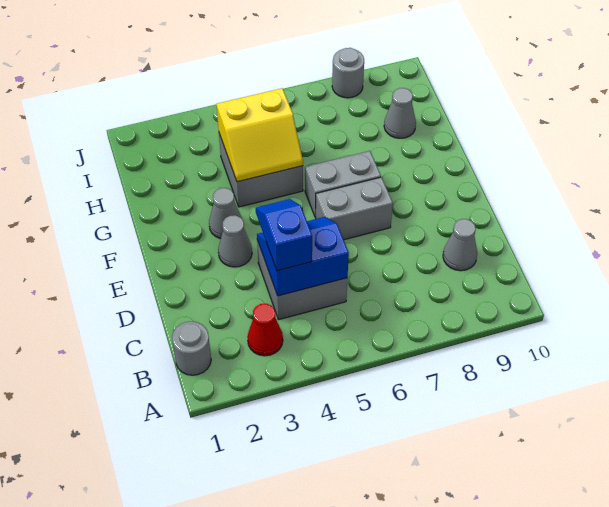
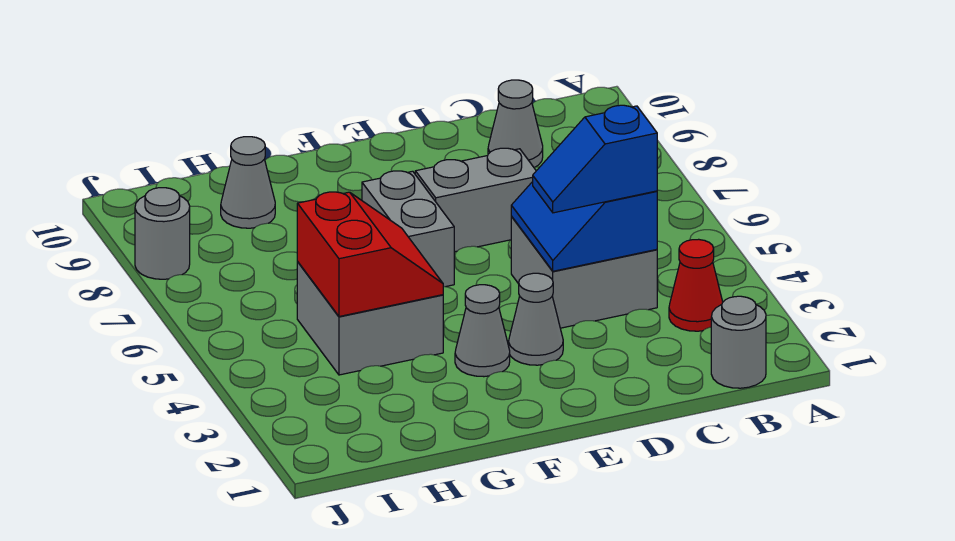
grey brick E6:E7 level 1 -> grey brick D7:E7 level 1
yellow slope G4:H5 level 2 top H -> red slope G4:H5 level 2 top H

